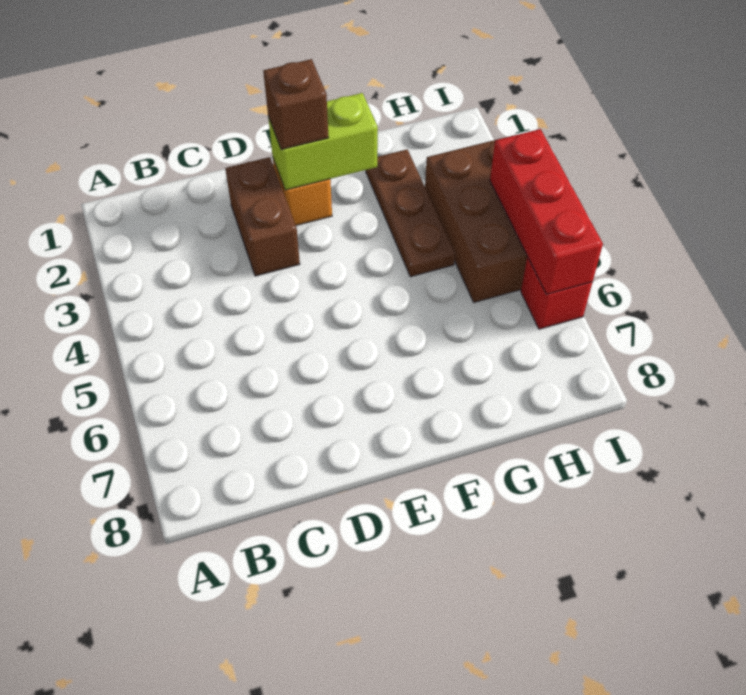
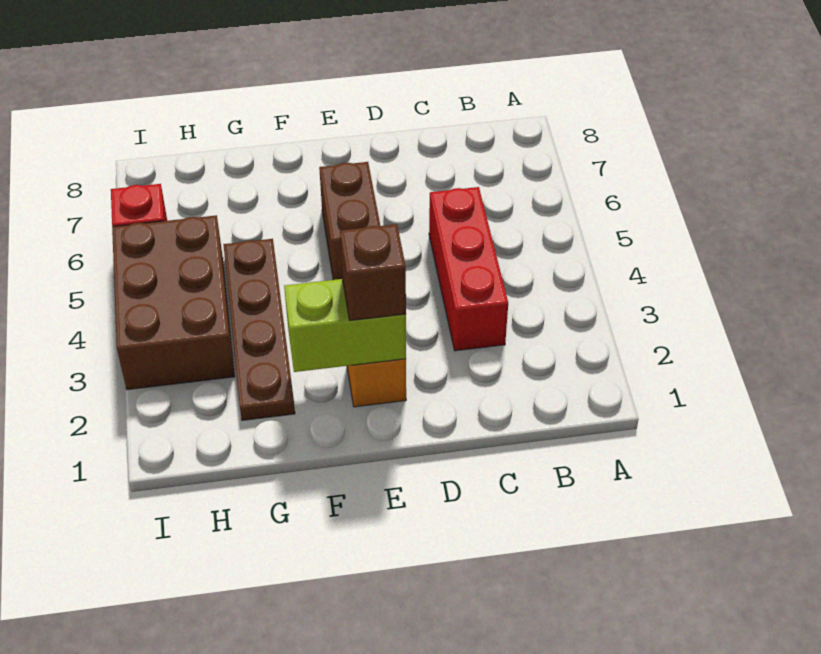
brown brick D2:D3 level 1 -> brown brick E5:E6 level 1
brown plate G2:G4 level 1 -> brown plate G2:G5 level 1
red brick I4:I6 level 2 -> red brick C3:C5 level 1

